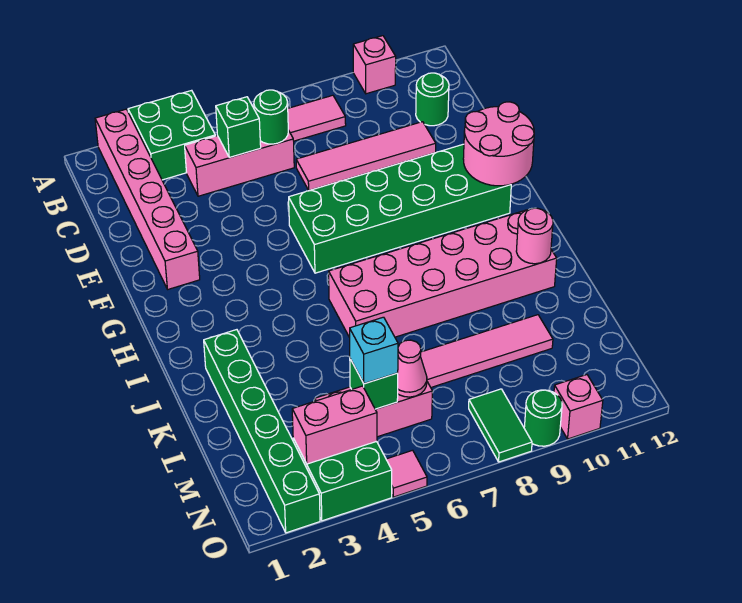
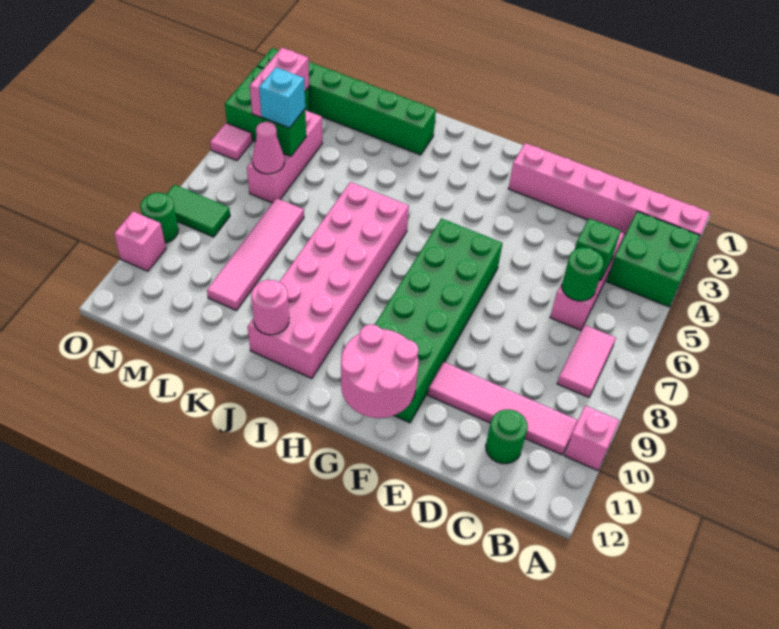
pink tile D7:D10 level 1 -> pink tile B10:E10 level 1

